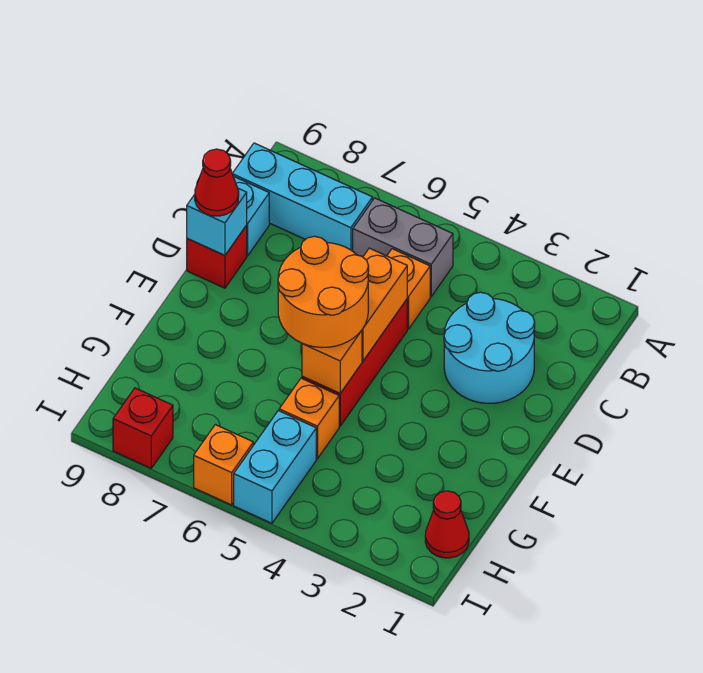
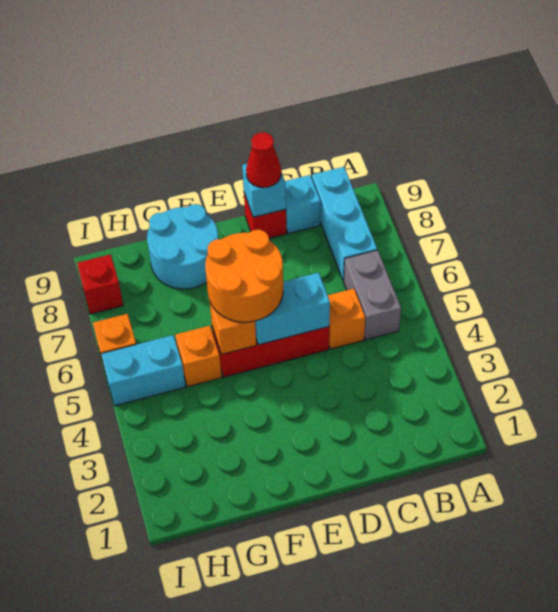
cyan round brick C2:D3 level 1 -> cyan round brick F8:G9 level 1
orange brick D5:E5 level 2 -> cyan brick D5:E5 level 2
red cone H1 level 1 -> none

